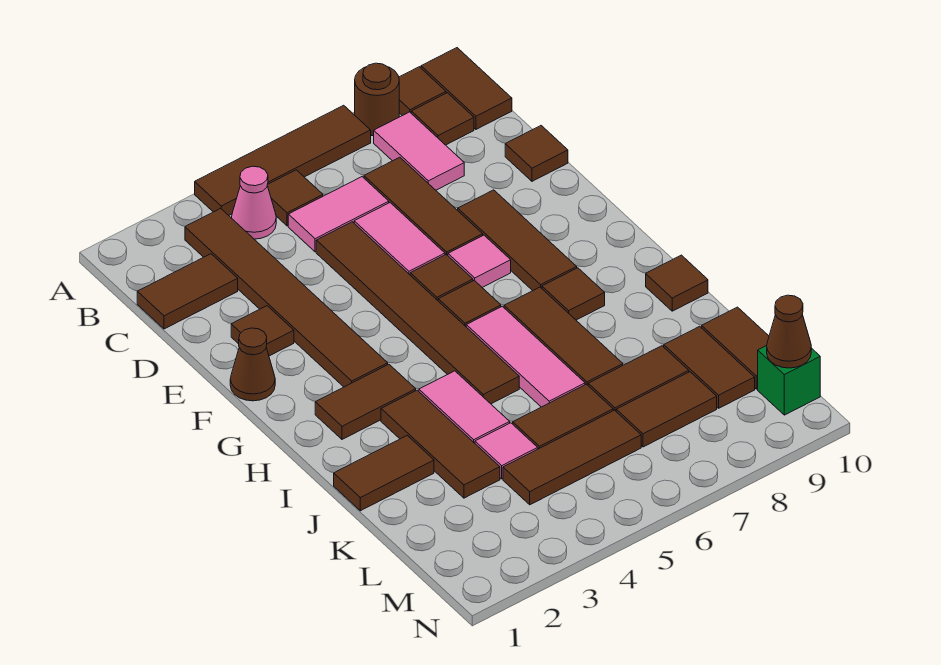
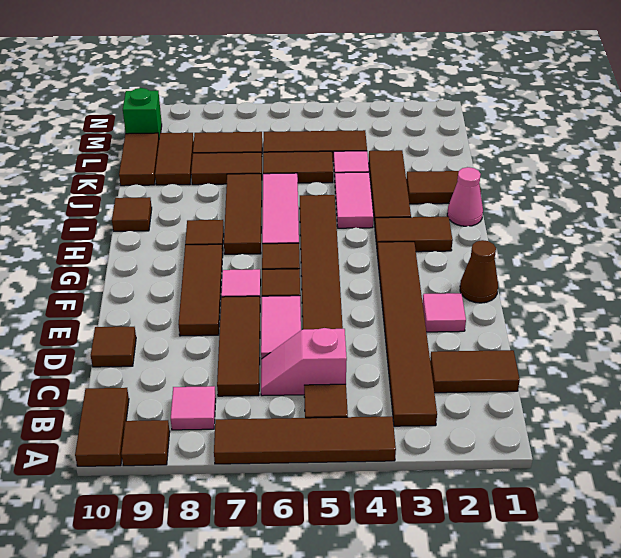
brown round brick A8 level 1 -> none
pink cone B4 level 1 -> pink cone I1 level 1
pink tile B8:C8 level 1 -> pink tile B8 level 1
brown tile B9 level 1 -> none
pink tile C5:C6 level 1 -> pink slope C5:C6 level 1 top 5
brown tile E2 level 1 -> pink tile E2 level 1
brown cone M10 level 2 -> none

